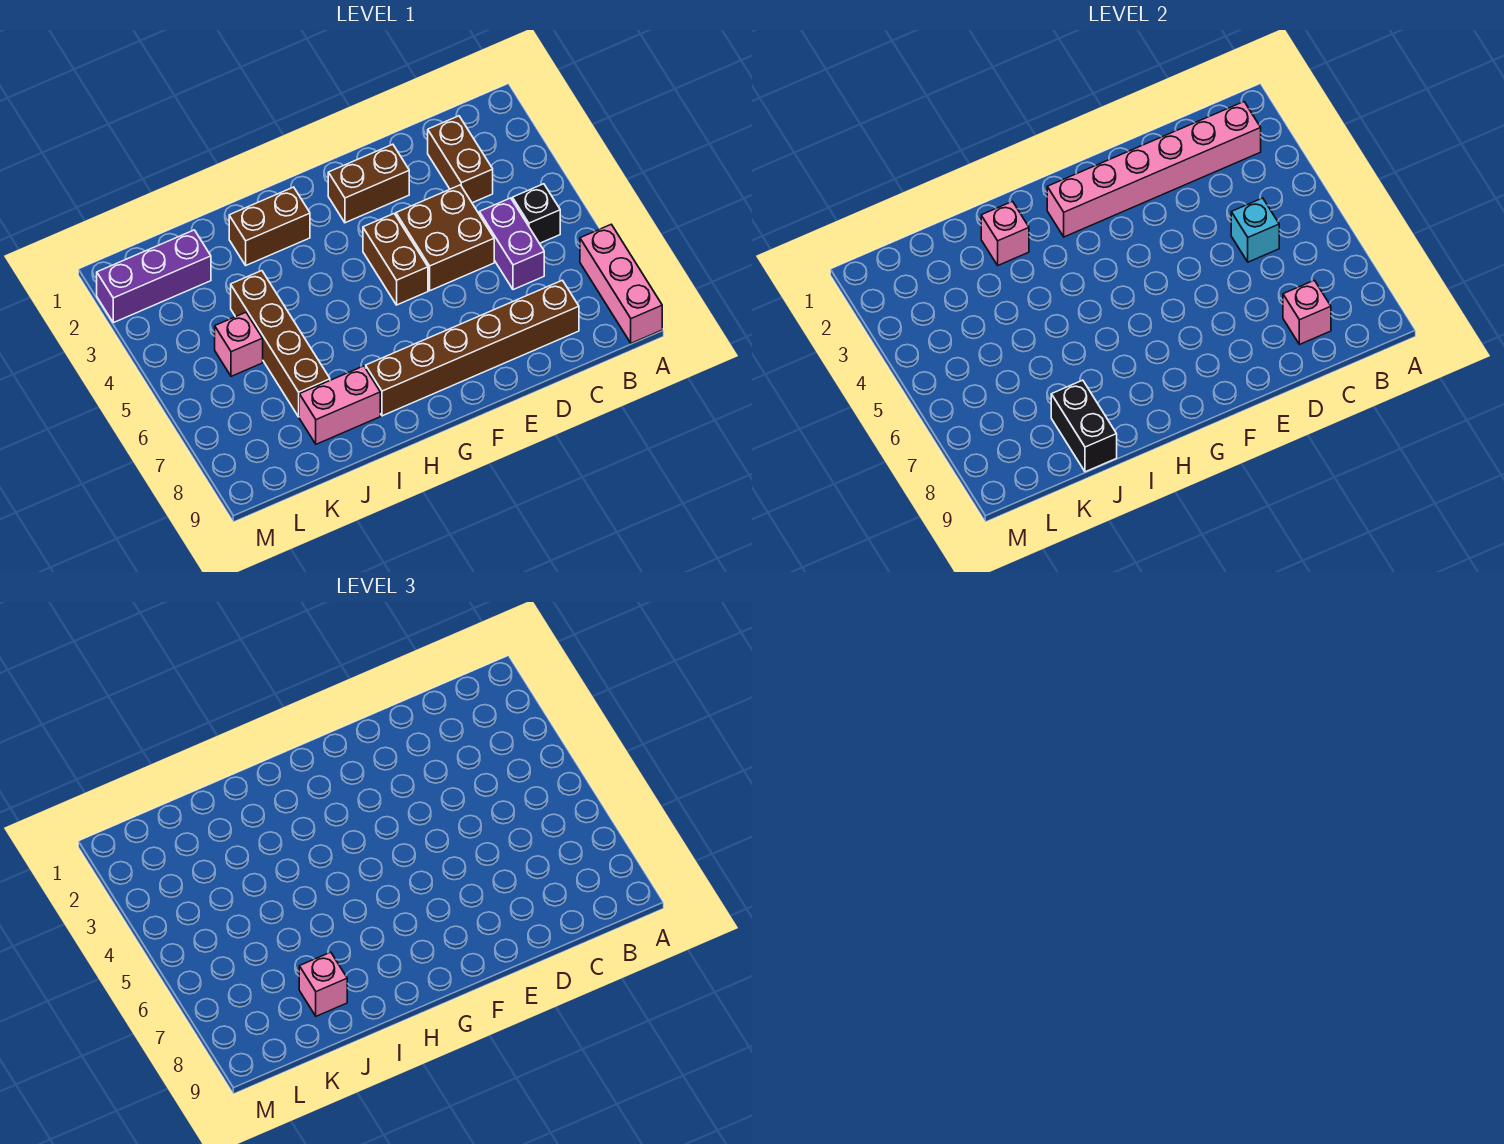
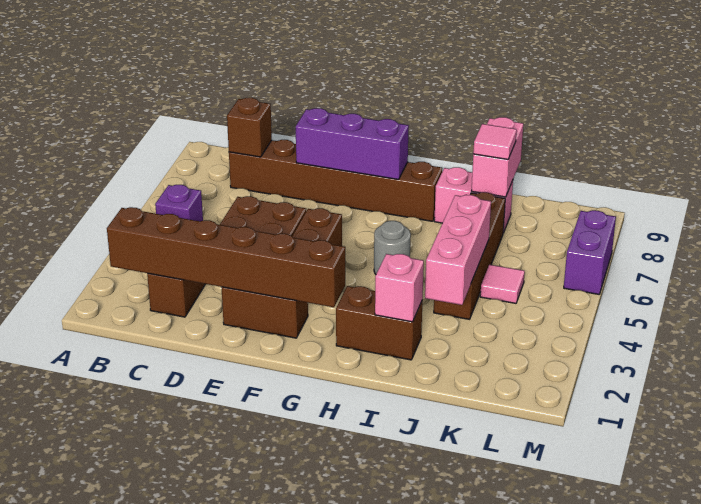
pink brick A7:A9 level 1 -> pink brick J3:J5 level 2
pink brick B2:G2 level 2 -> brown brick B2:G2 level 2
black brick B5 level 1 -> purple brick B5 level 1
purple brick C5:C6 level 1 -> purple brick M6:M7 level 1
cyan brick C5 level 2 -> none
pink brick C8 level 2 -> brown brick C8 level 2
none -> grey round brick H5 level 1
black brick J8:J9 level 2 -> pink brick J8:J9 level 2
pink brick J8 level 3 -> pink tile J8 level 3
purple brick K2:M2 level 1 -> purple brick E8:G8 level 2
pink brick K5 level 1 -> pink tile K5 level 1

